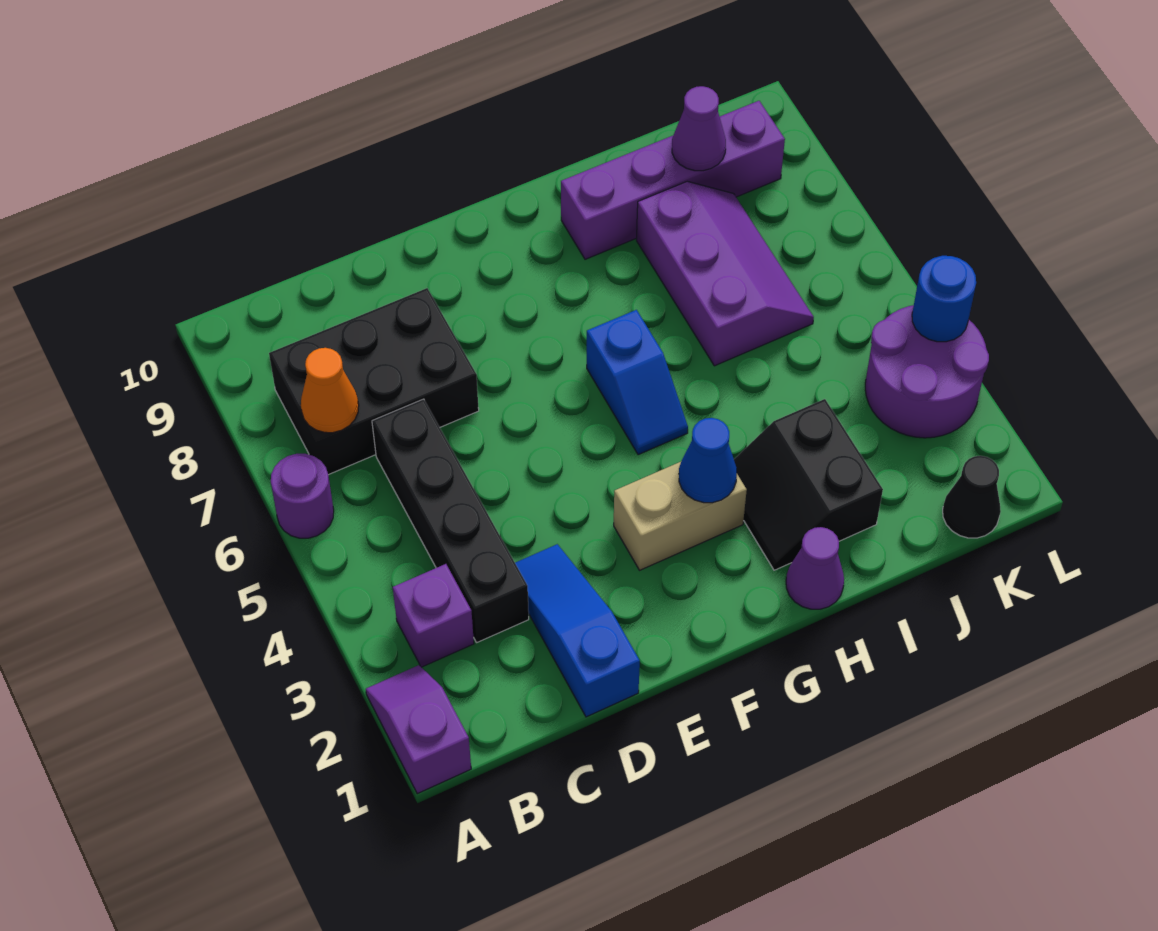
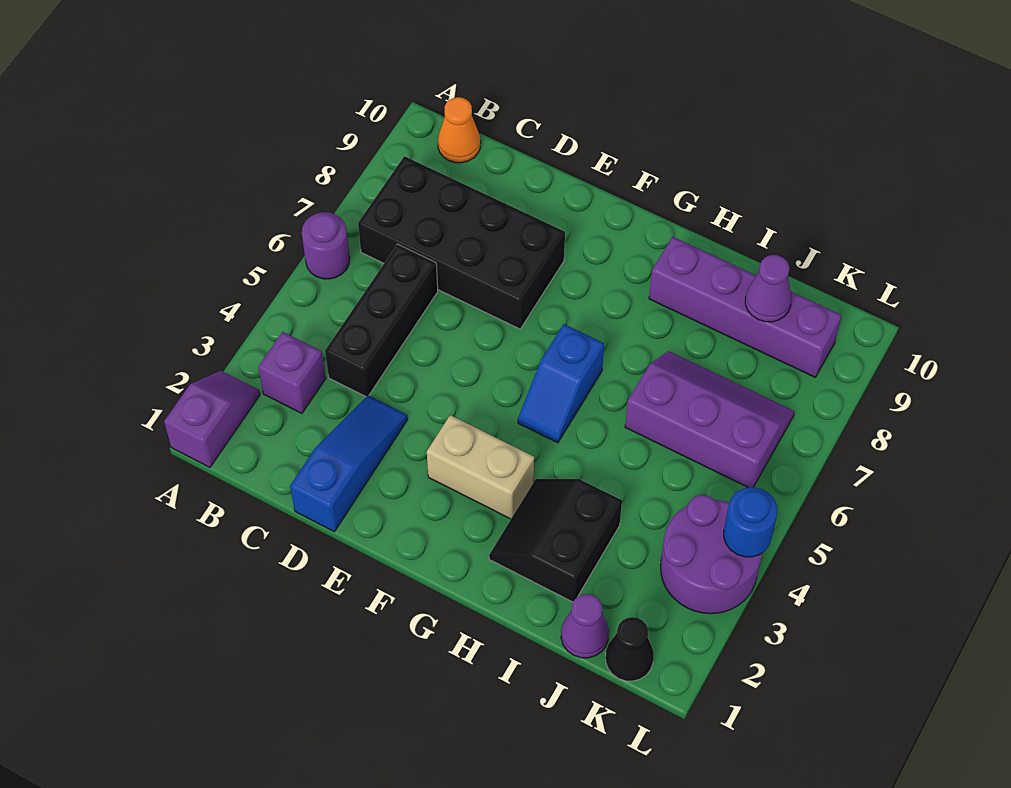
black brick B7:D8 level 1 -> black brick B7:E8 level 1
orange cone B7 level 2 -> orange cone B10 level 1
black brick C3:C6 level 1 -> black brick C4:C6 level 1
blue cone G3 level 2 -> none
purple cone H1 level 1 -> purple cone J1 level 1
purple slope I6:J8 level 1 top I -> purple slope I6:K7 level 1 top 6

